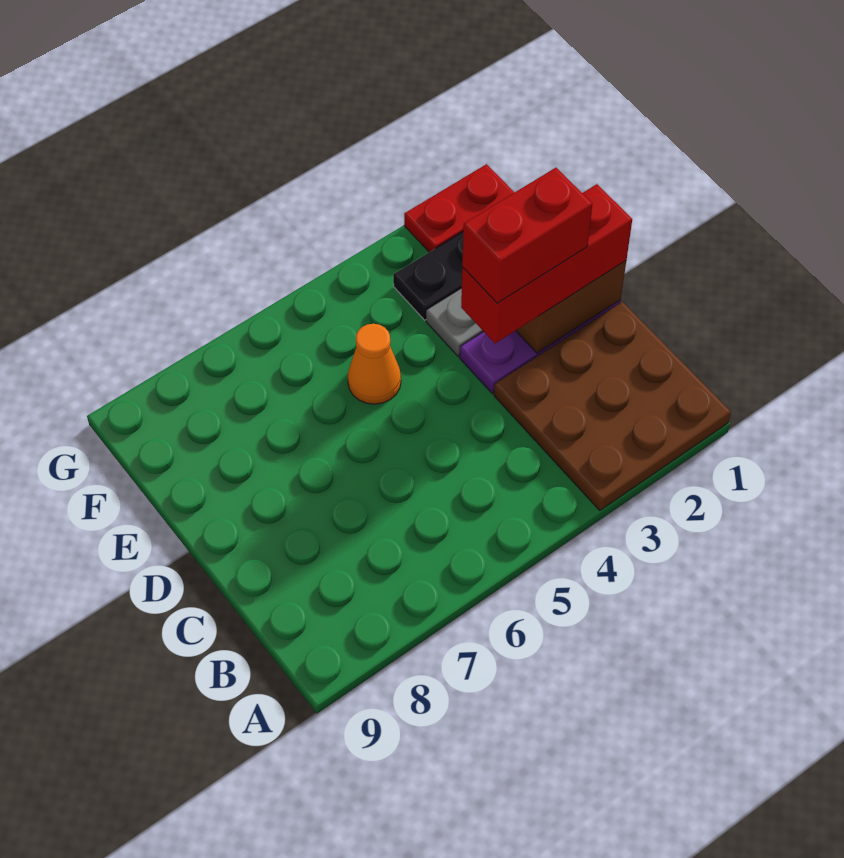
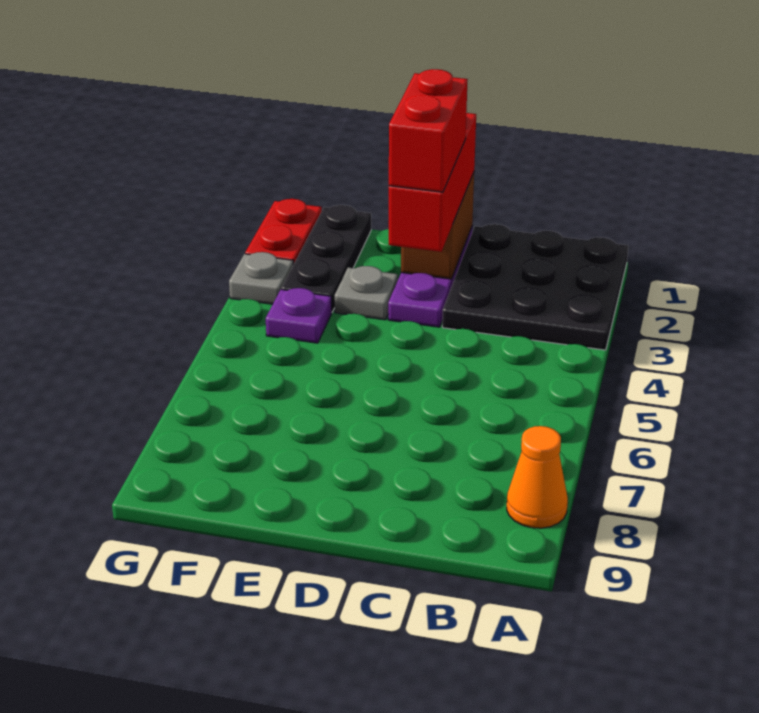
brown plate A1:C3 level 1 -> black plate A1:C3 level 1
orange cone E5 level 1 -> orange cone A8 level 1
none -> purple plate F4 level 1
none -> grey plate G3 level 1

